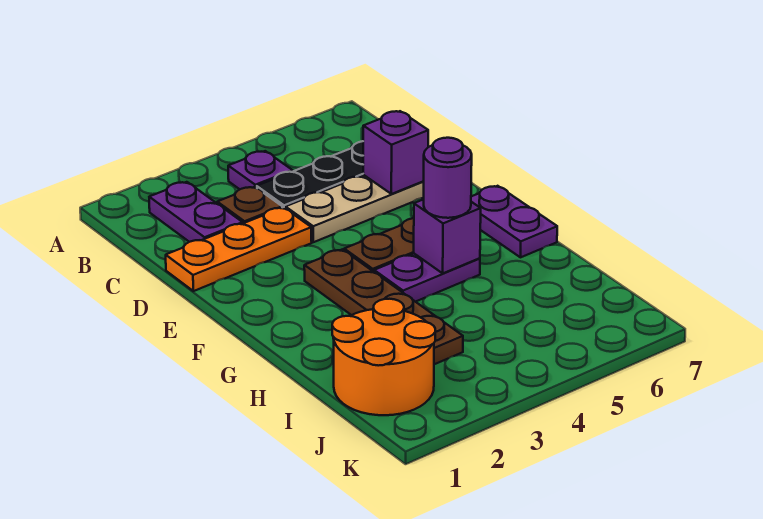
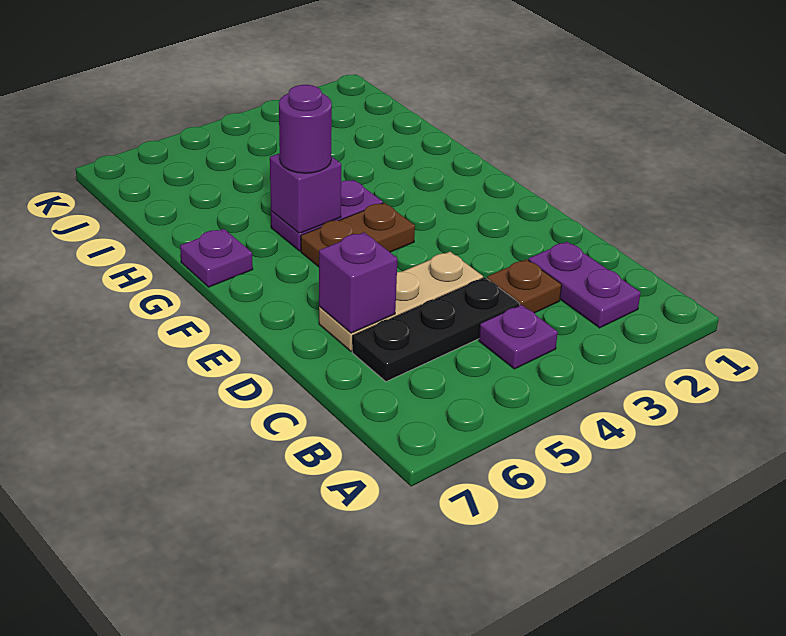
orange plate D1:D3 level 1 -> none
brown plate F3:I3 level 1 -> none
purple plate F7:G7 level 1 -> purple plate G7 level 1
orange round brick I1:J2 level 1 -> none

